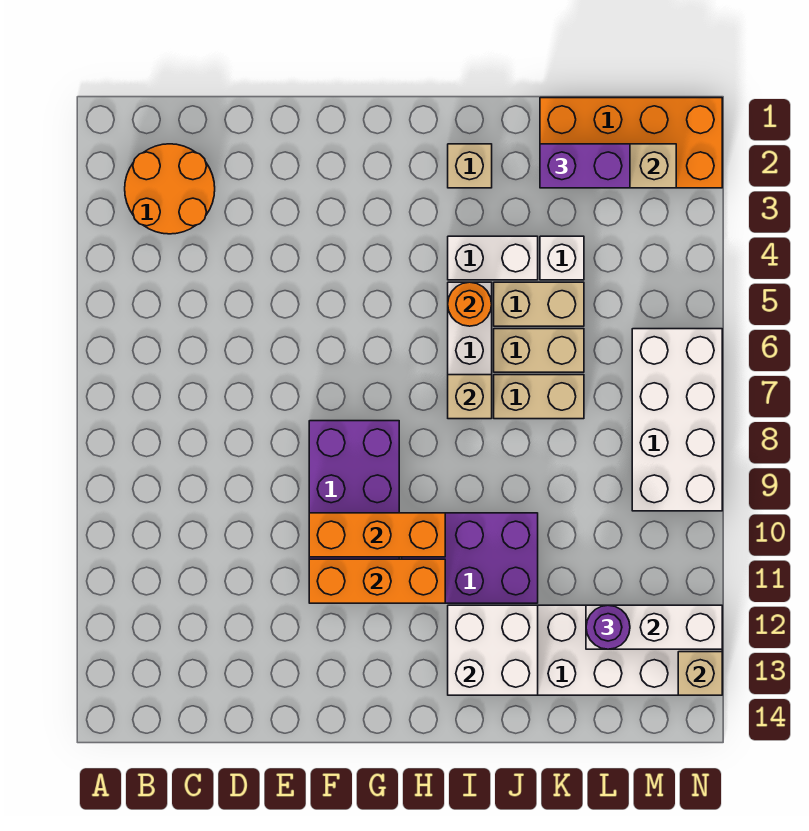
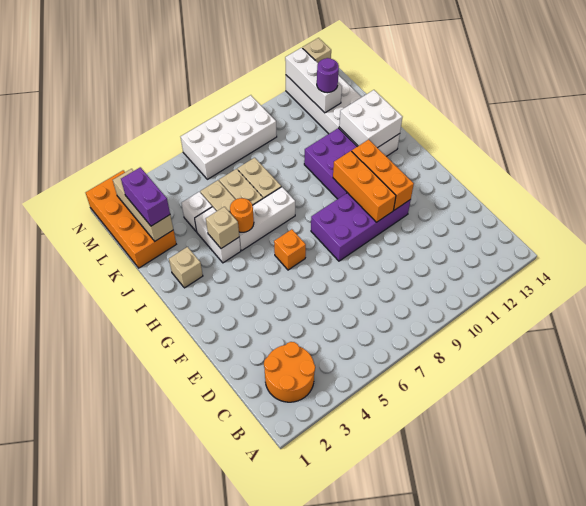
none -> orange brick G6 level 1
tan brick I7 level 2 -> tan brick I4 level 2

